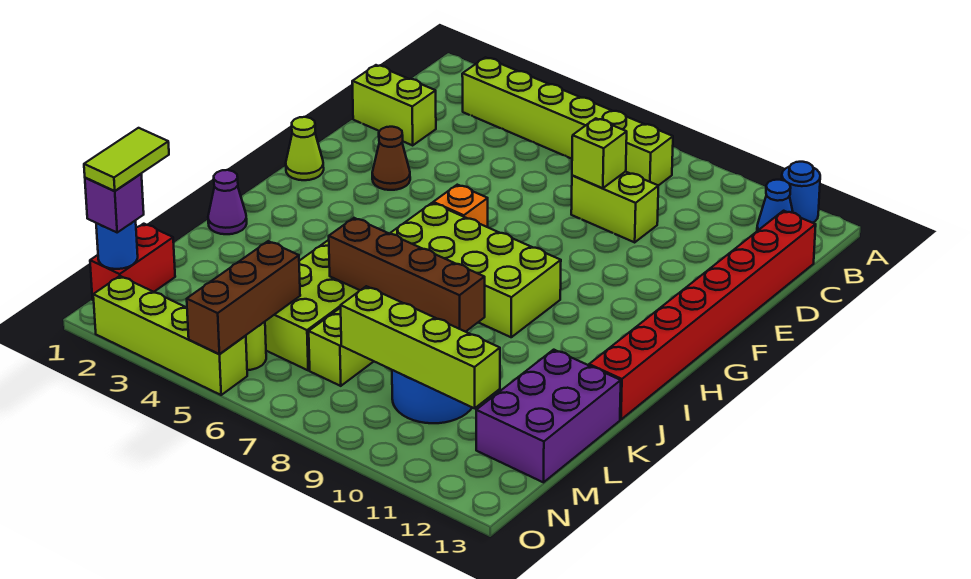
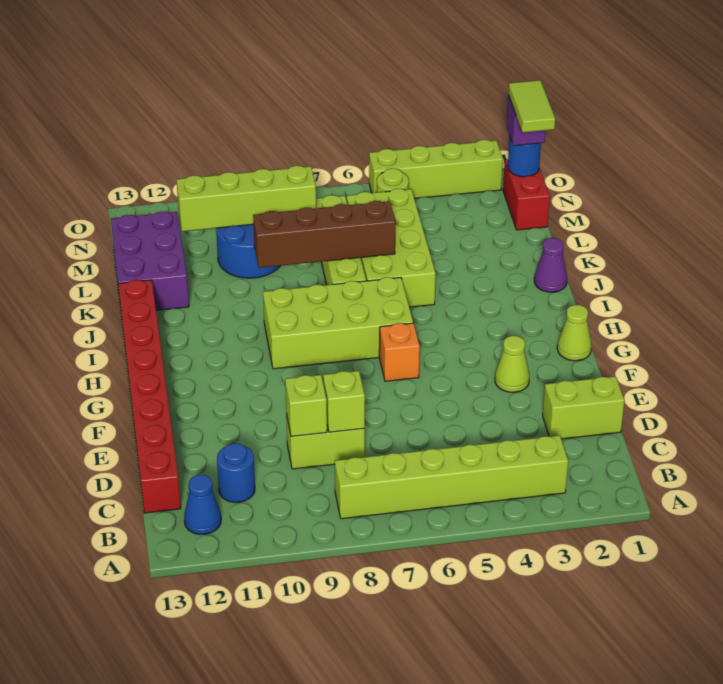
blue round brick A12 level 1 -> blue round brick C11 level 1
none -> lime brick D9 level 2
brown cone F3 level 1 -> lime cone F3 level 1
brown brick M5:O5 level 2 -> none

